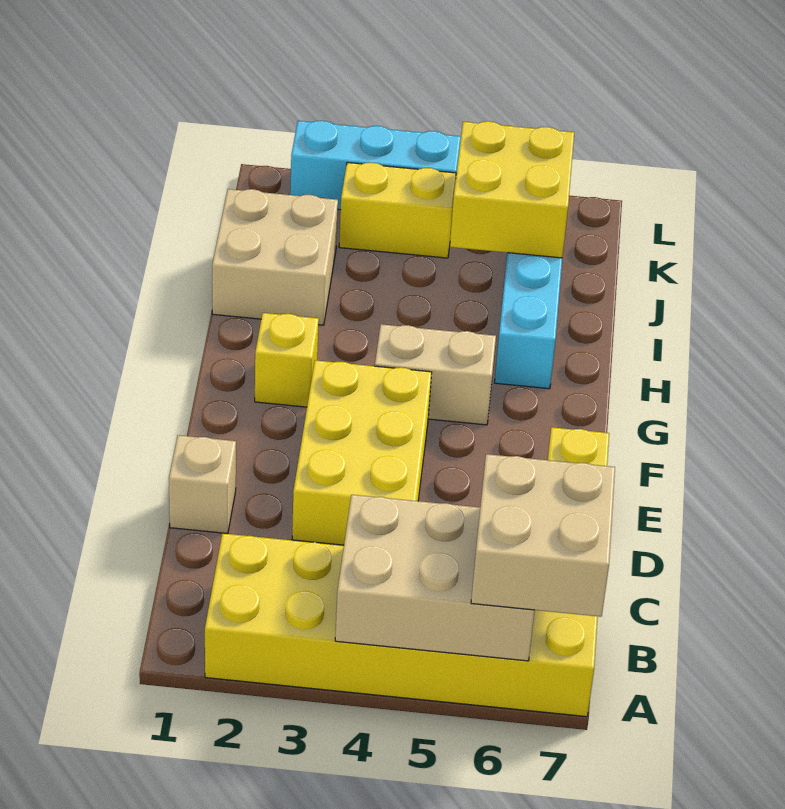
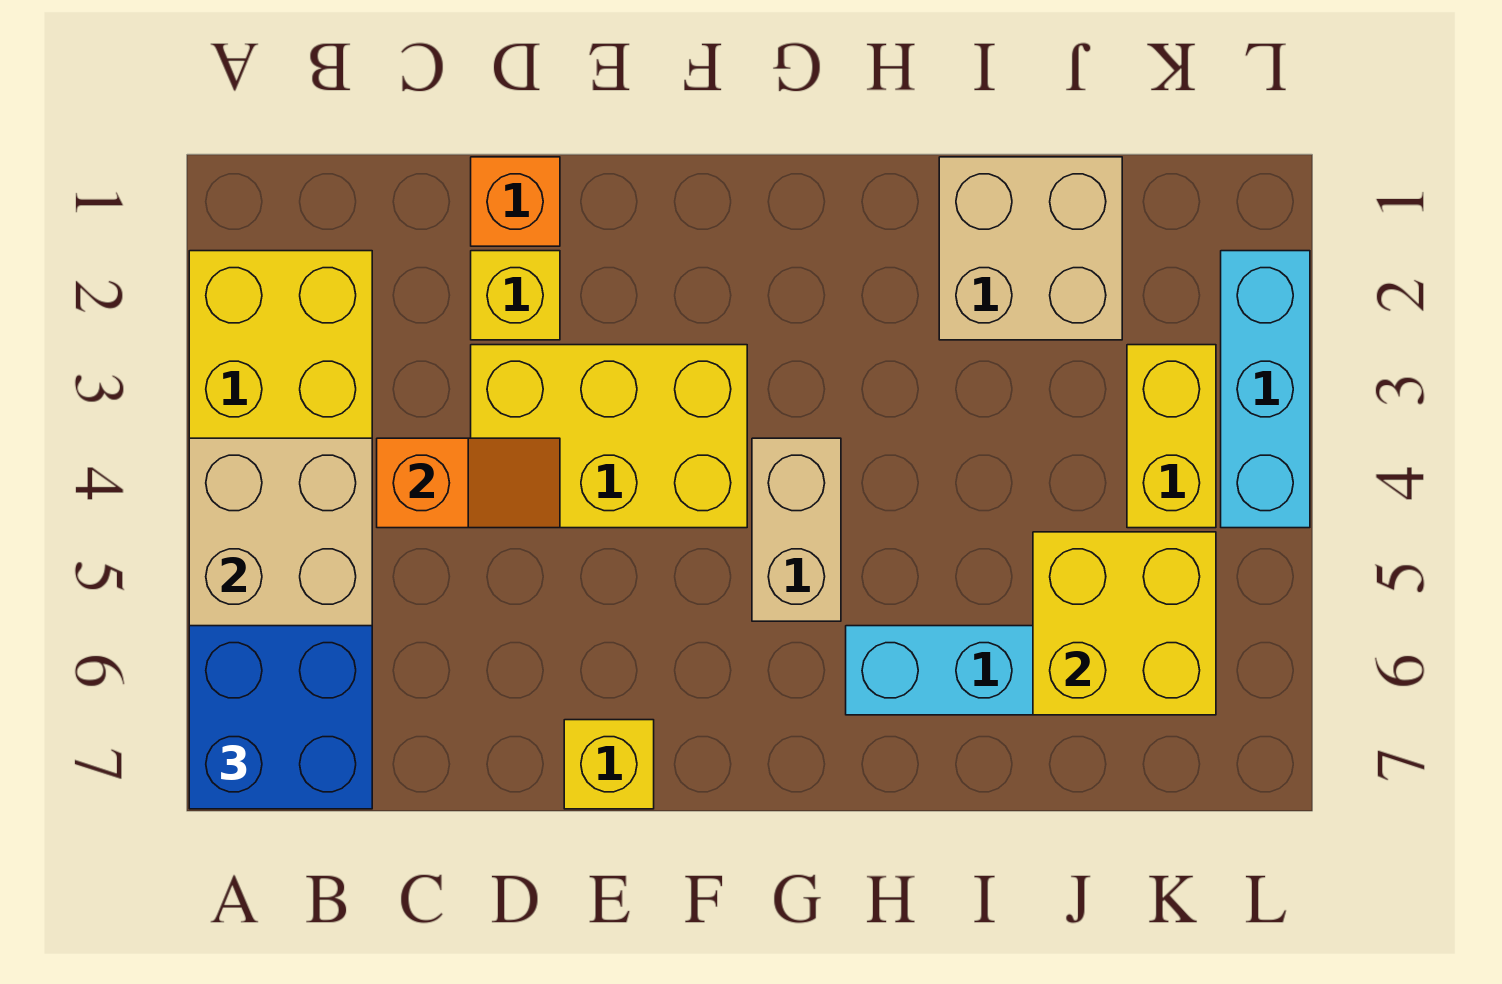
tan brick A6:B7 level 3 -> blue brick A6:B7 level 3
none -> orange slope C4:D4 level 2 top C
tan brick D1 level 1 -> orange brick D1 level 1
yellow brick G2 level 1 -> yellow brick D2 level 1

